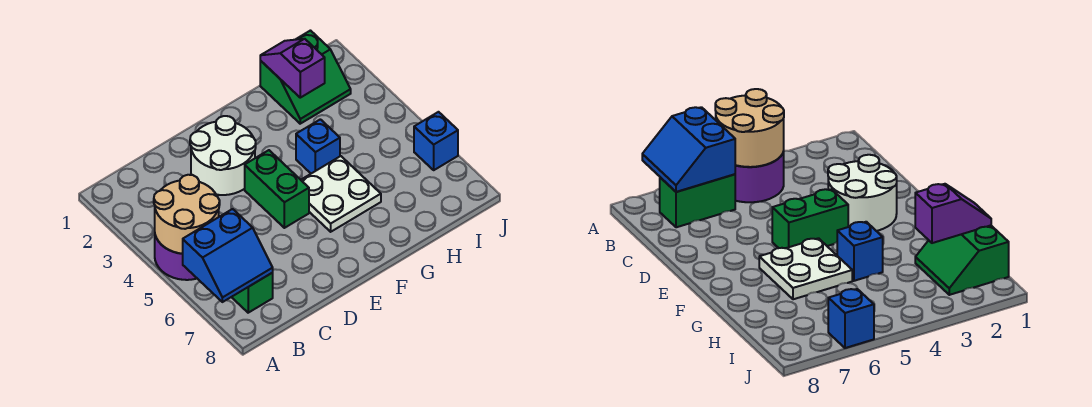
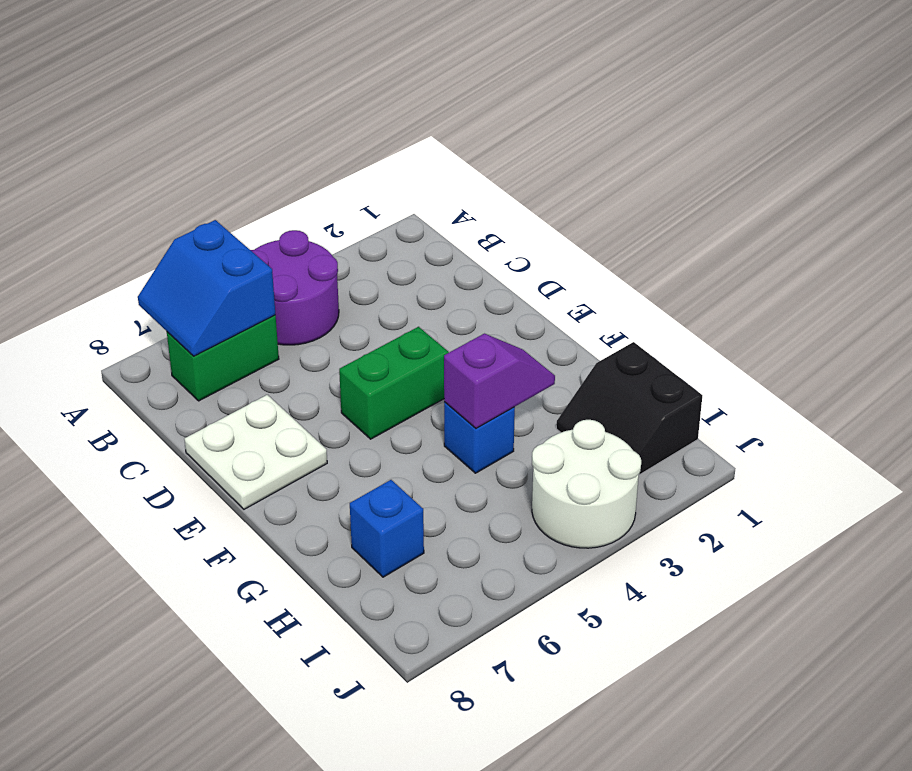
tan round brick A4:B5 level 2 -> none
white round brick D2:E3 level 1 -> white round brick I3:J4 level 1
white plate F5:G6 level 1 -> white plate D7:E8 level 1
green slope H1:I2 level 1 top 1 -> black slope H1:I2 level 1 top 1
purple slope H1:H2 level 2 top 2 -> purple slope G3:G4 level 2 top 4
blue brick J6 level 1 -> blue brick H7 level 1

